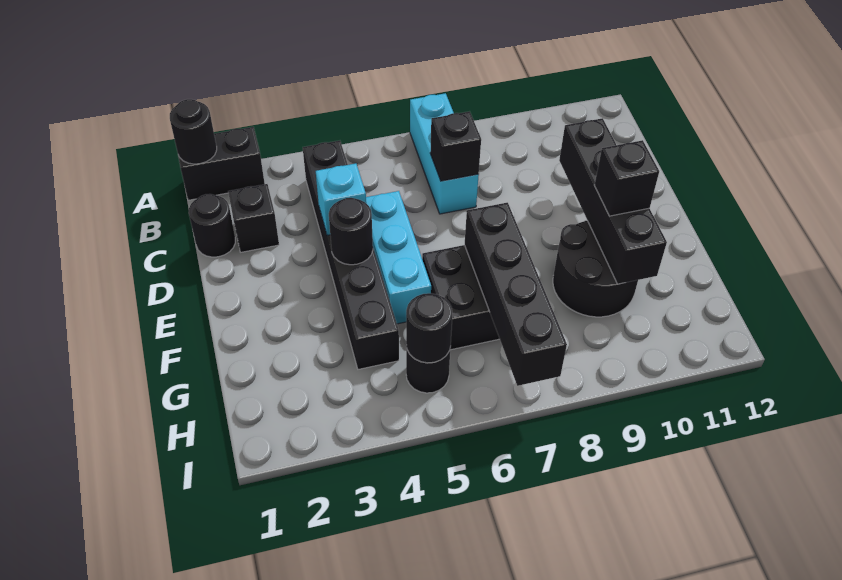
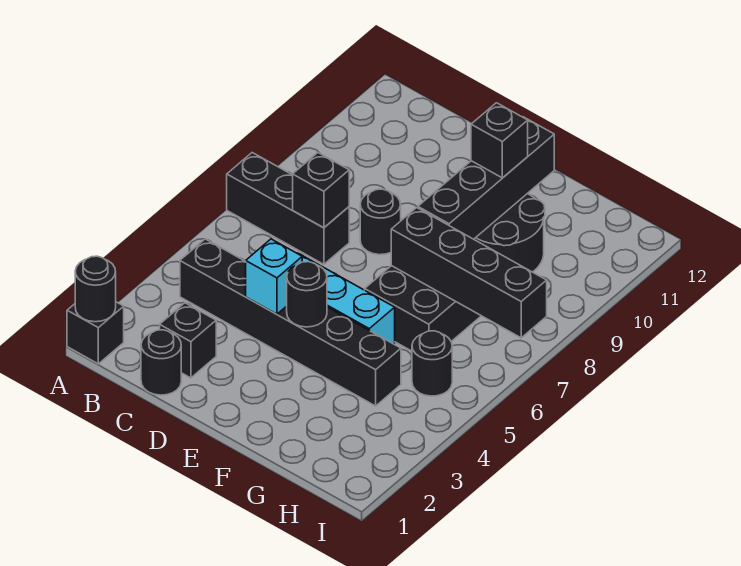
black brick A1:A2 level 1 -> black brick A1 level 1
cyan brick A7:C7 level 1 -> black brick A7:C7 level 1
black brick D10:G10 level 2 -> black brick F8:F11 level 2
black round brick H5 level 2 -> black round brick D8 level 1

